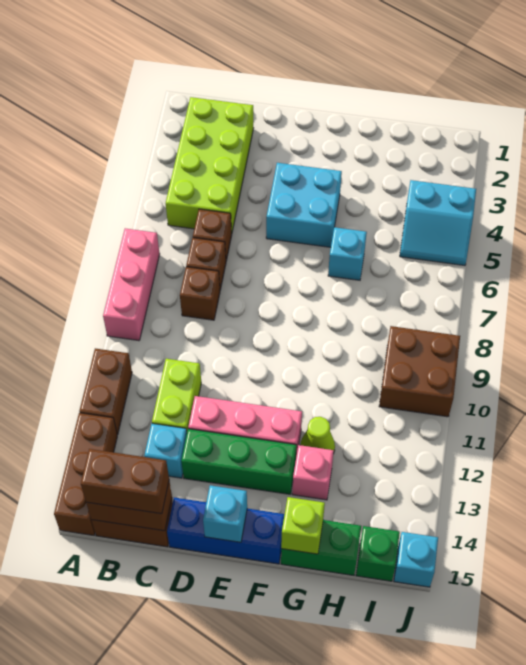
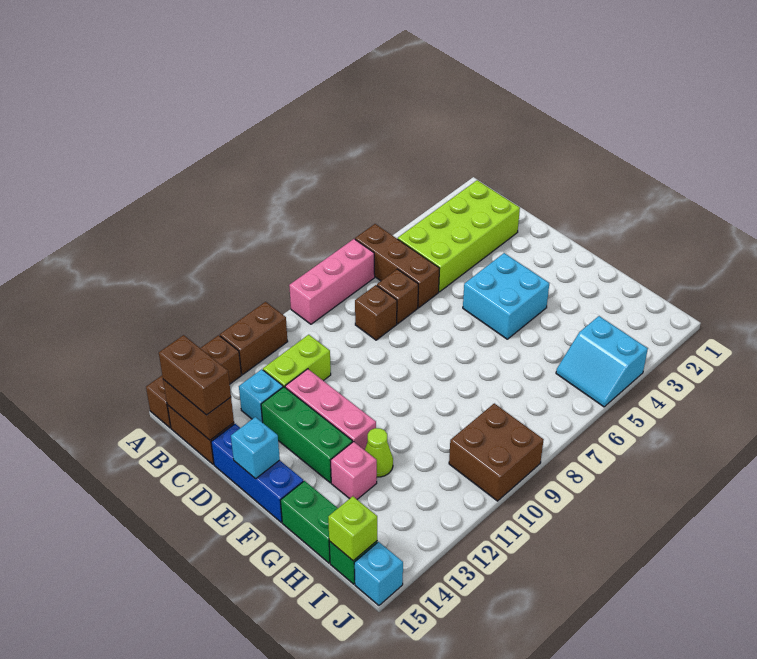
brown brick C6 level 1 -> brown brick A6:C6 level 1
cyan brick G6 level 1 -> none
lime brick G15 level 2 -> lime brick I15 level 2

